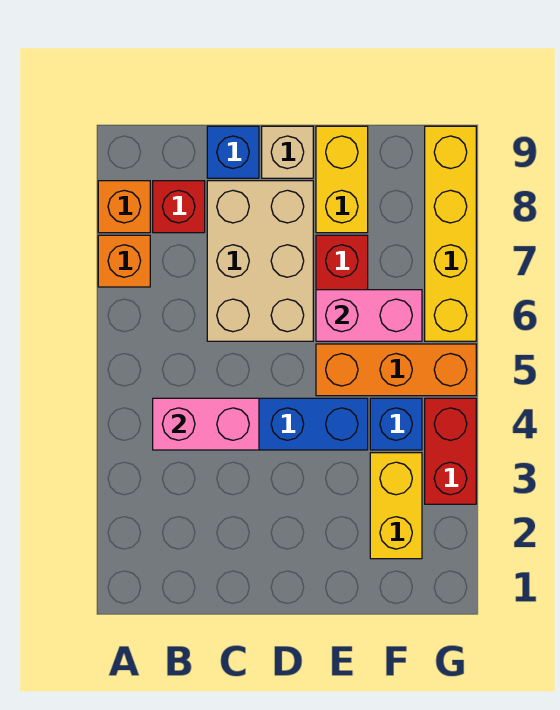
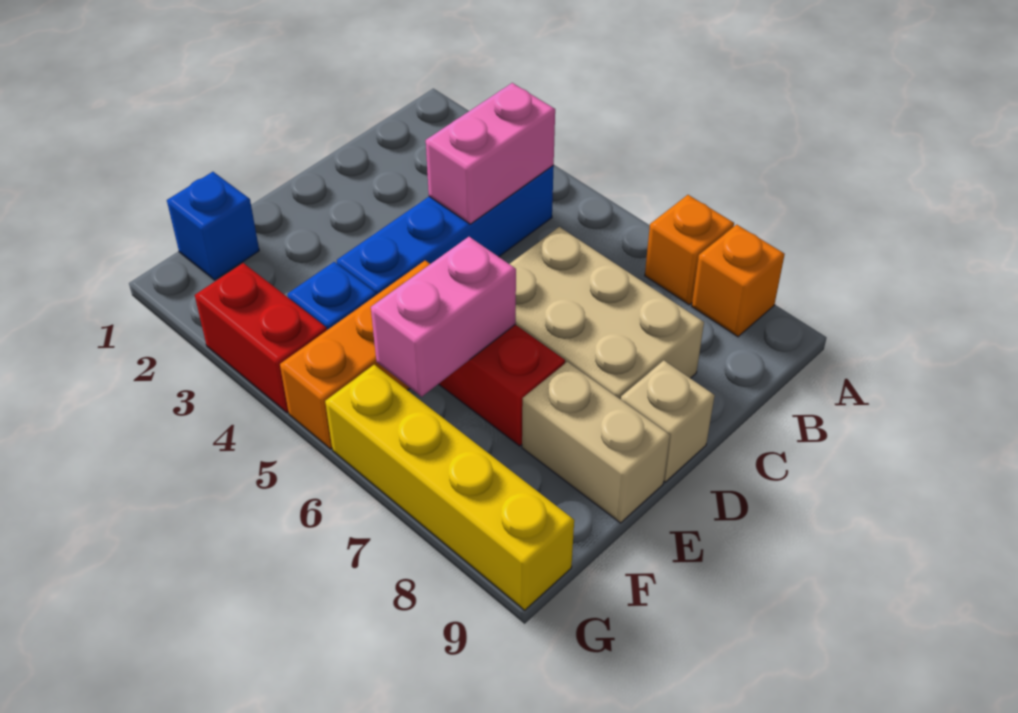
red brick B8 level 1 -> none
blue brick C9 level 1 -> blue brick F1 level 1
yellow brick E8:E9 level 1 -> tan brick E8:E9 level 1
yellow brick F2:F3 level 1 -> none

